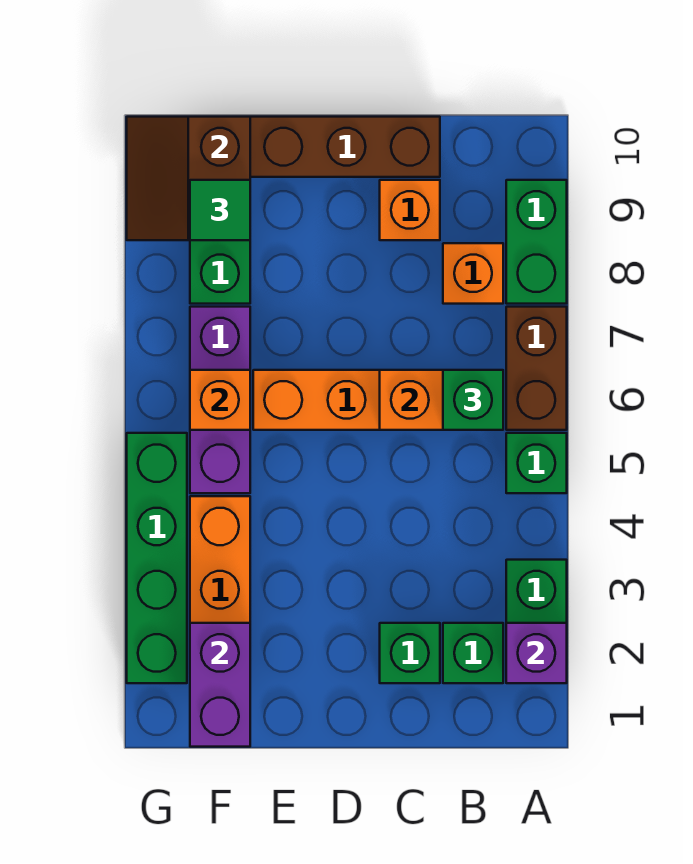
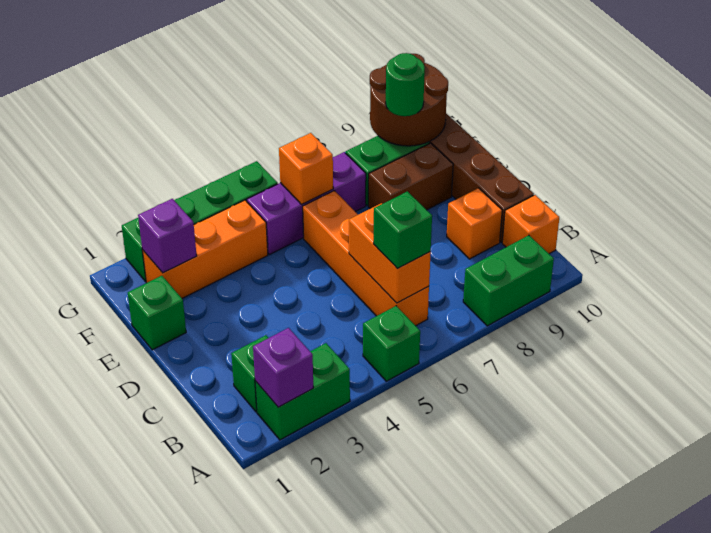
brown brick A6:A7 level 1 -> brown brick E8:E9 level 1
orange brick B8 level 1 -> orange brick B10 level 1
green brick C2 level 1 -> green brick E1 level 1
purple brick F1:F2 level 2 -> purple brick F2 level 2
brown slope F9:G10 level 2 top F -> brown round brick F9:G10 level 2
green tile F9 level 3 -> green round brick F9 level 3

